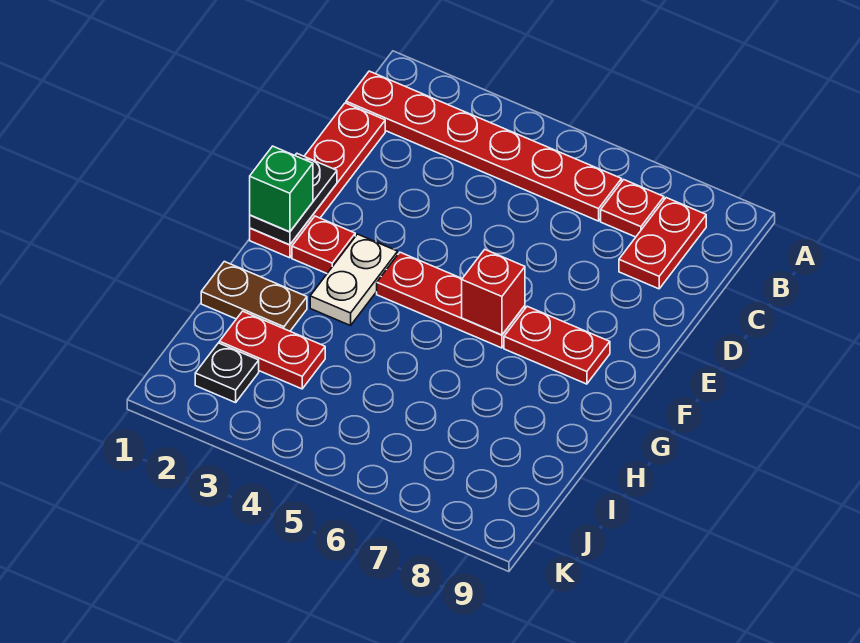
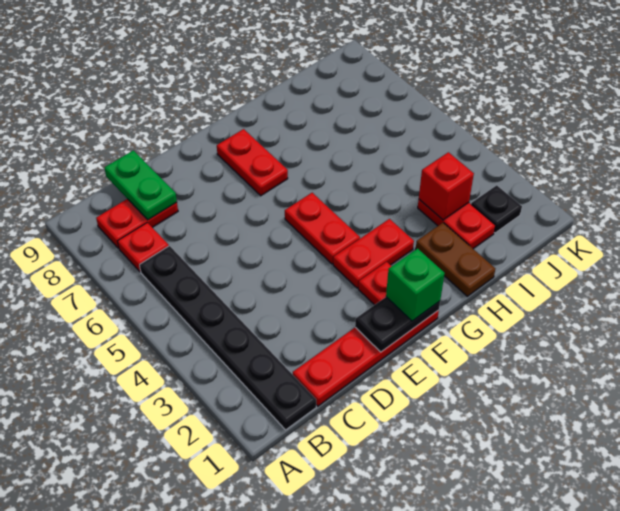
red plate B1:B6 level 1 -> black plate B1:B6 level 1
none -> green plate C8:C9 level 2
white plate F3:G3 level 1 -> red plate F3:G3 level 1
red plate F4:F6 level 1 -> red plate F4:F5 level 1
red brick F6 level 2 -> red brick I3 level 2

